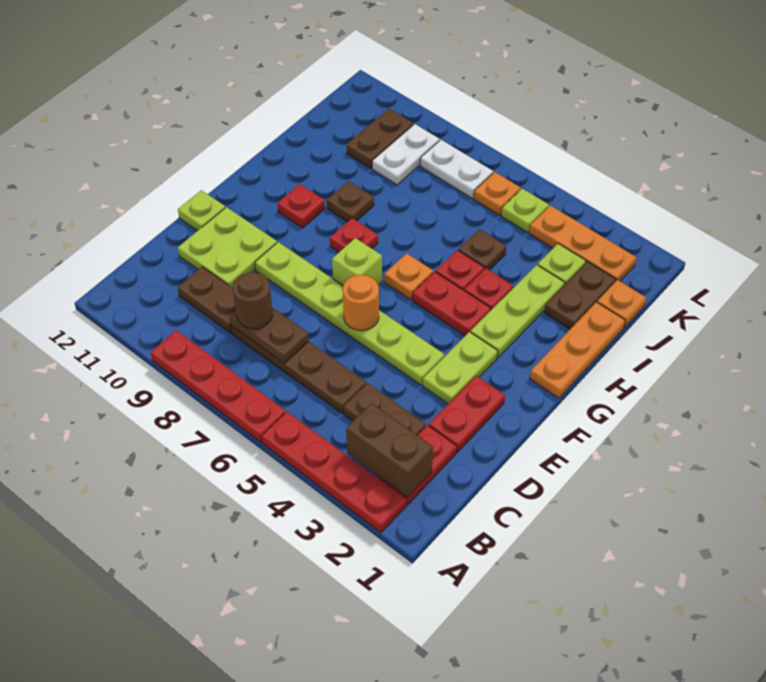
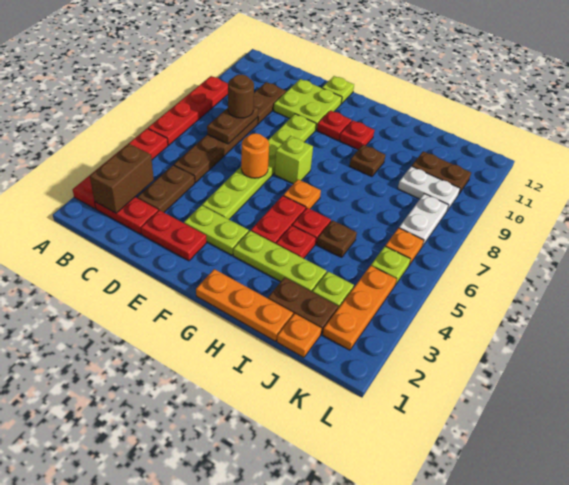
red plate G8 level 1 -> red plate F10 level 1

